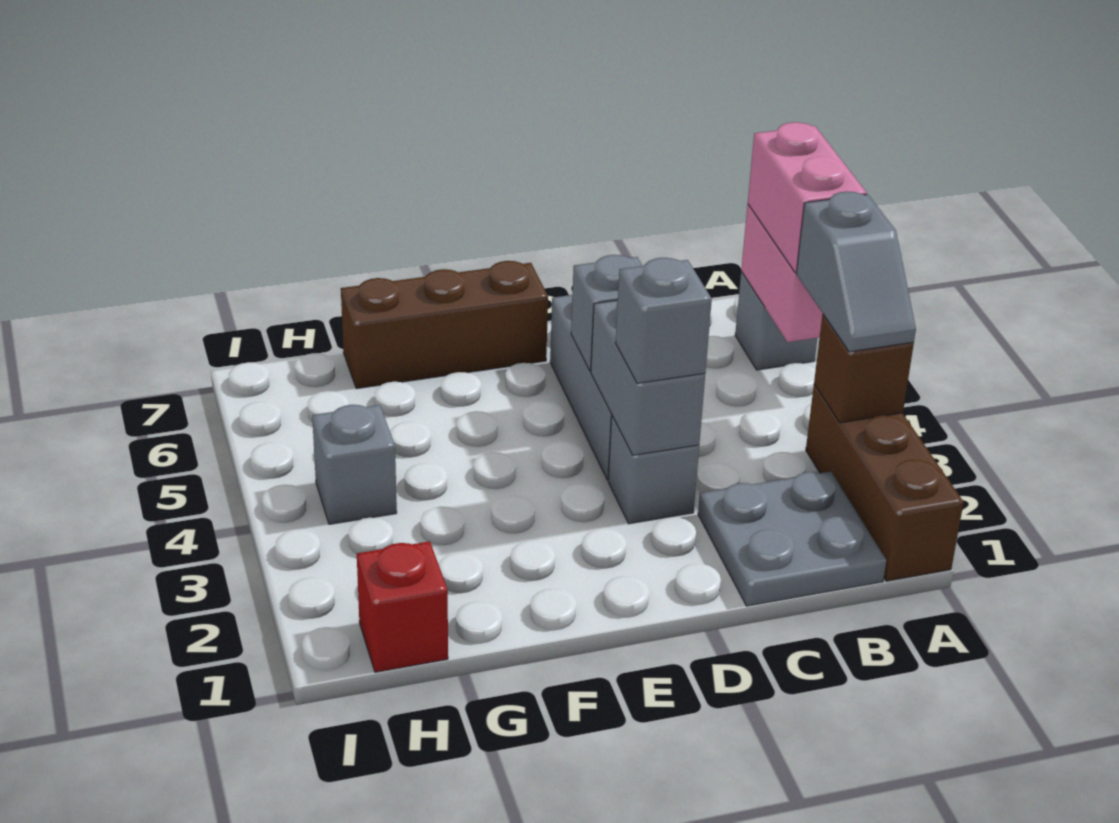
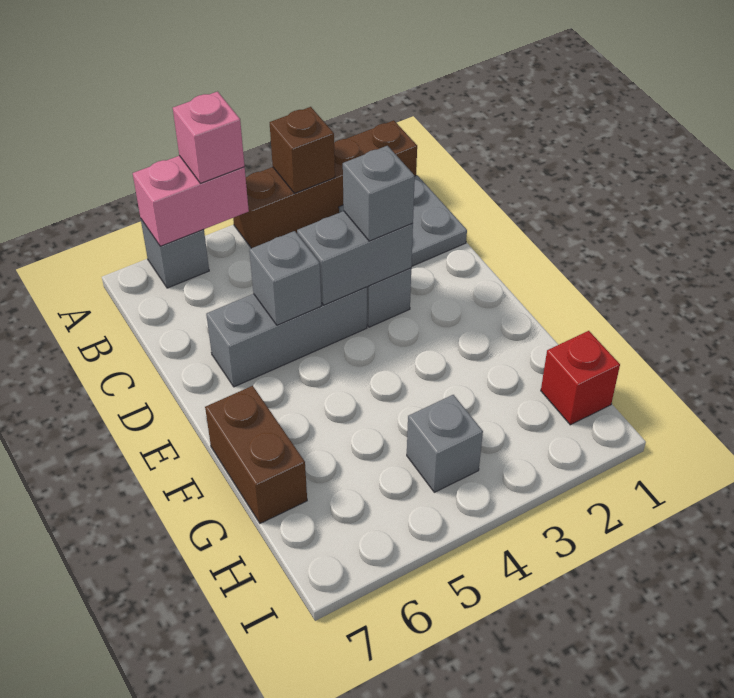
brown brick A1:A3 level 1 -> brown brick A1:A4 level 1
grey slope A3:A4 level 3 top 4 -> none
pink brick A5:A6 level 3 -> pink brick A5 level 3
brown brick E7:G7 level 1 -> brown brick F7:G7 level 1

